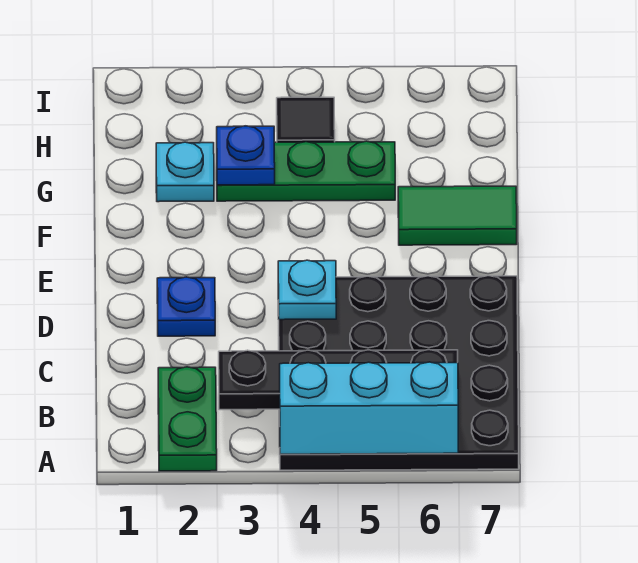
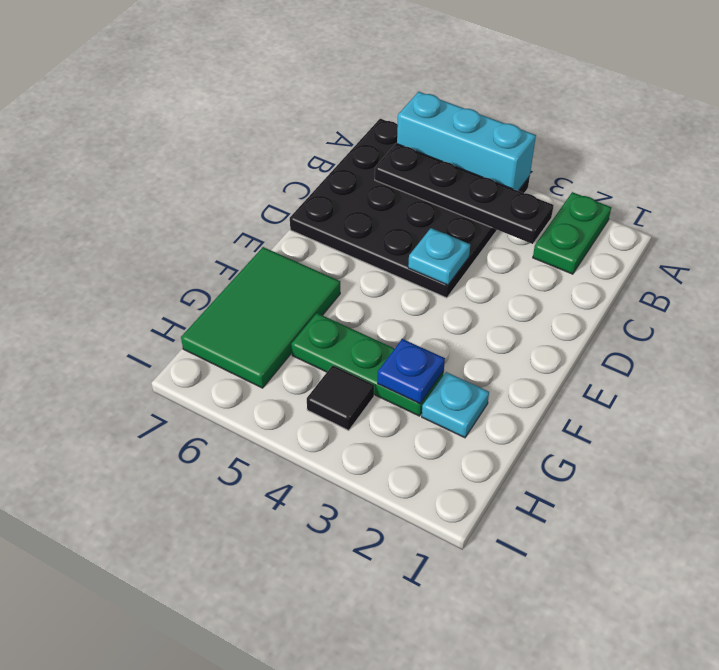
blue plate D2 level 1 -> none
green tile F6:F7 level 1 -> green tile F6:H7 level 1

